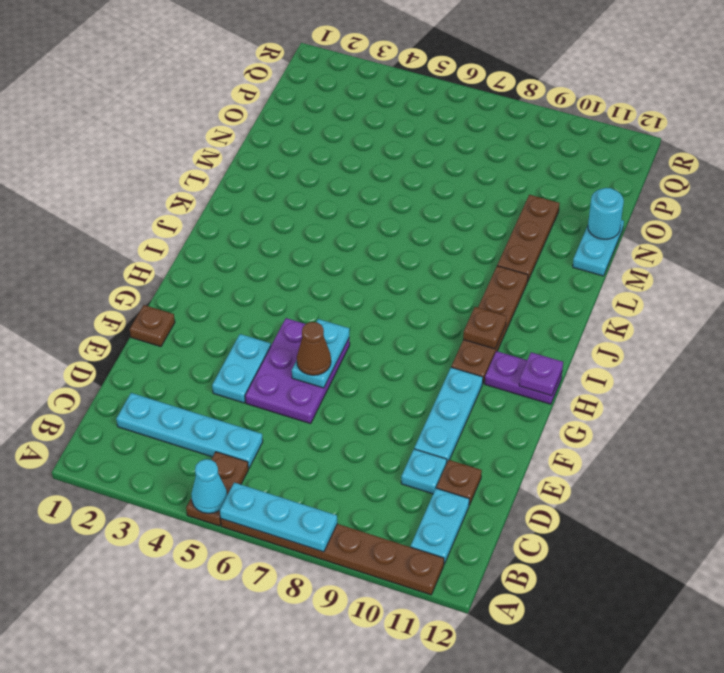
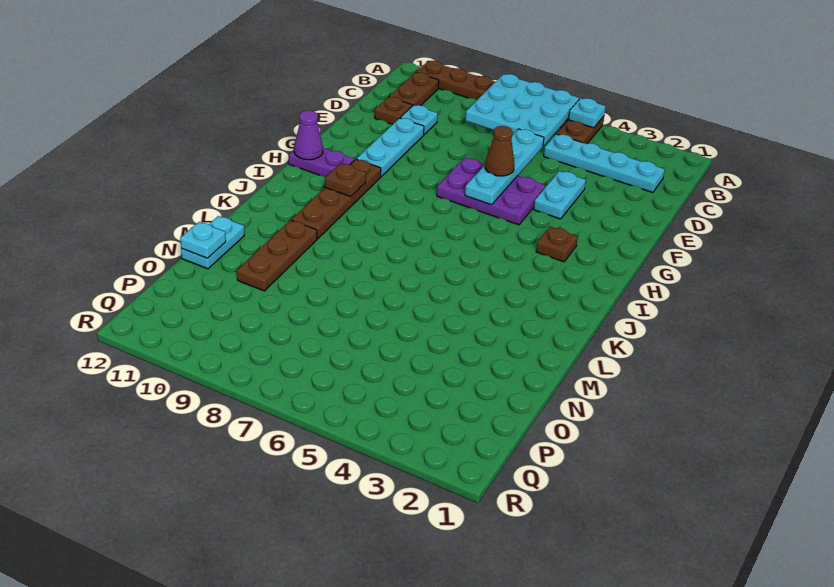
cyan cone A5 level 2 -> cyan plate A5 level 2
cyan plate A6:A8 level 2 -> cyan plate A6:C8 level 2
cyan plate B11:C11 level 1 -> brown plate B11:C11 level 1
purple plate E5:G6 level 1 -> purple plate F5:G7 level 1
brown plate F1 level 1 -> brown plate H3 level 1
cyan plate F6:G6 level 2 -> cyan plate D6:G6 level 2
purple plate H12 level 2 -> purple cone H12 level 2
cyan round brick N12 level 2 -> cyan plate N12 level 2

